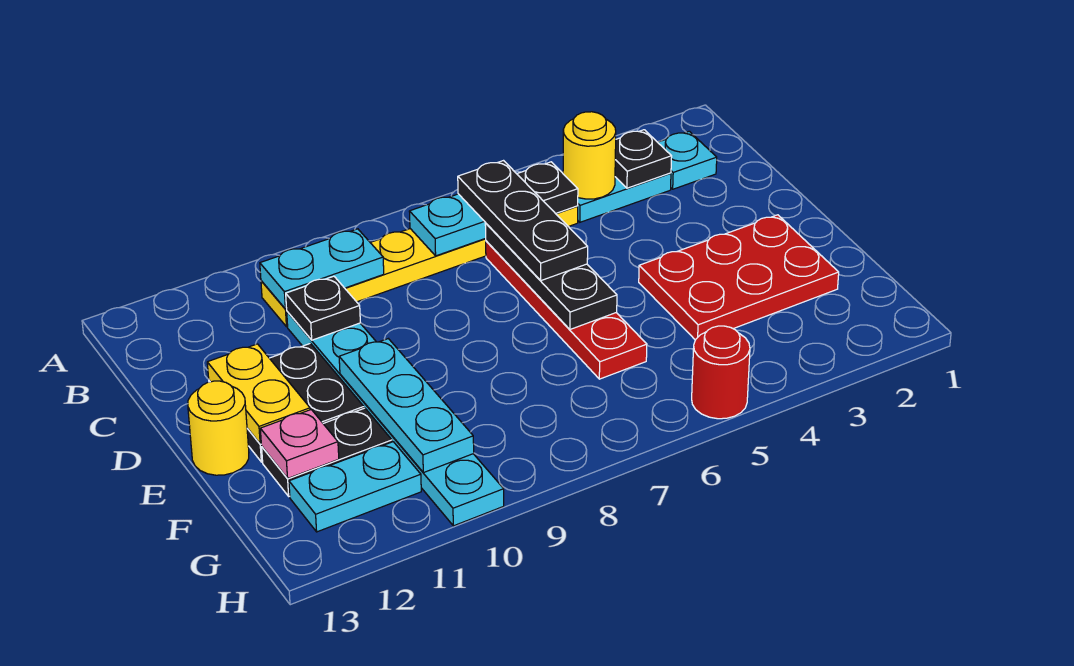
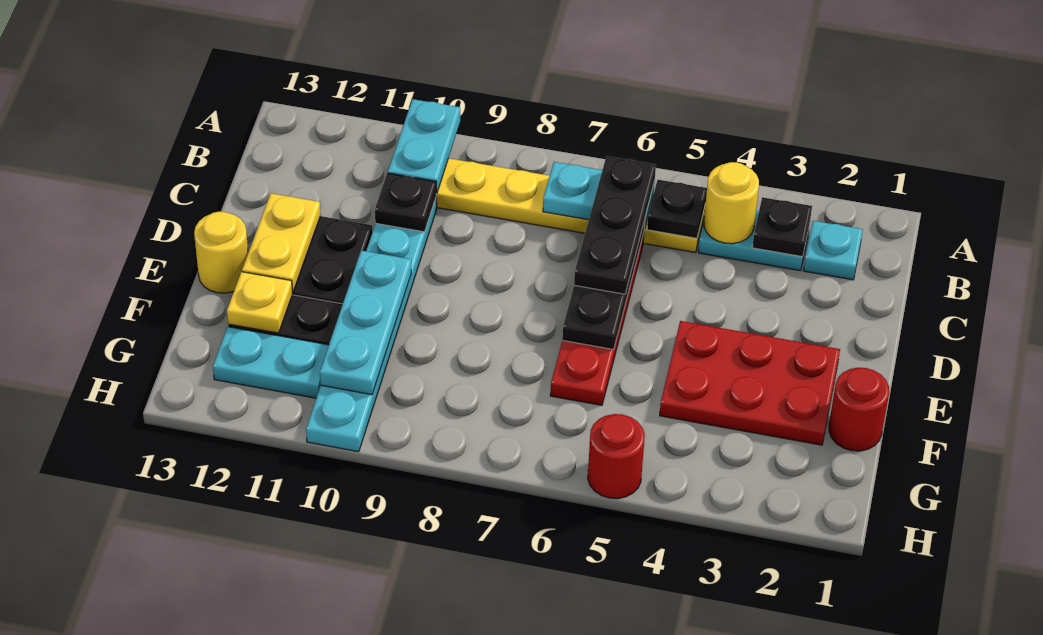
cyan plate B9:B10 level 2 -> cyan plate A10:B10 level 2
none -> red round brick F1 level 1
pink plate F12 level 2 -> yellow plate F12 level 2

